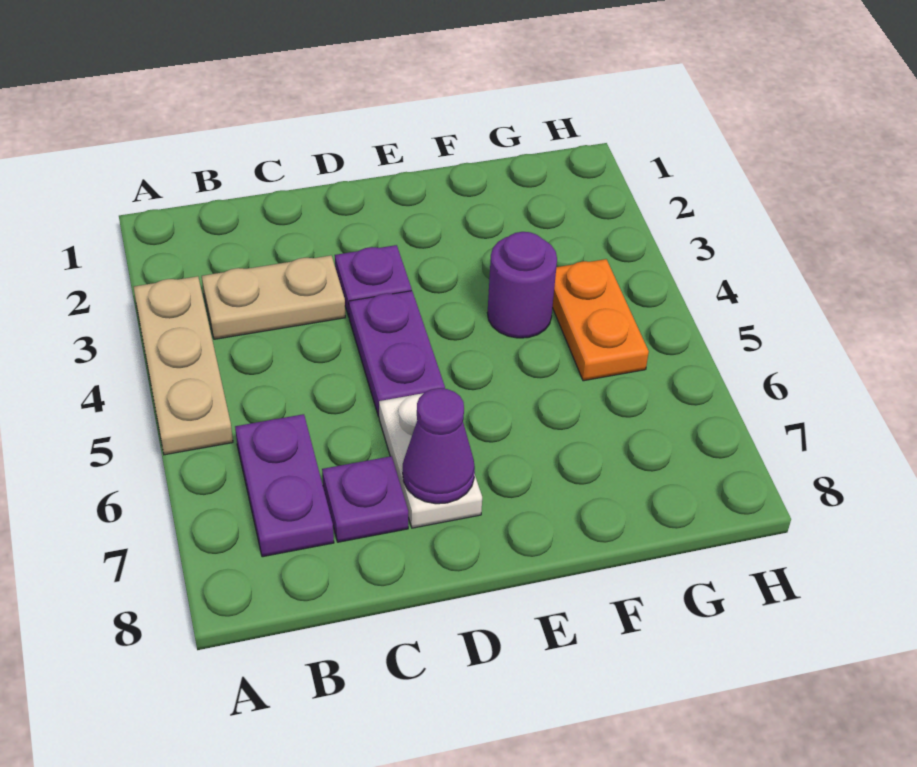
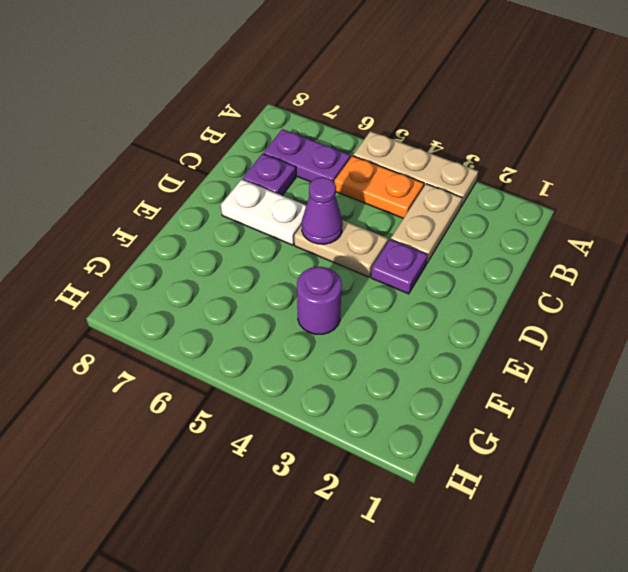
purple plate D4:D5 level 1 -> tan plate D4:D5 level 1
purple cone D7 level 2 -> purple cone D5 level 2
orange plate G4:G5 level 1 -> orange plate B4:B5 level 1

